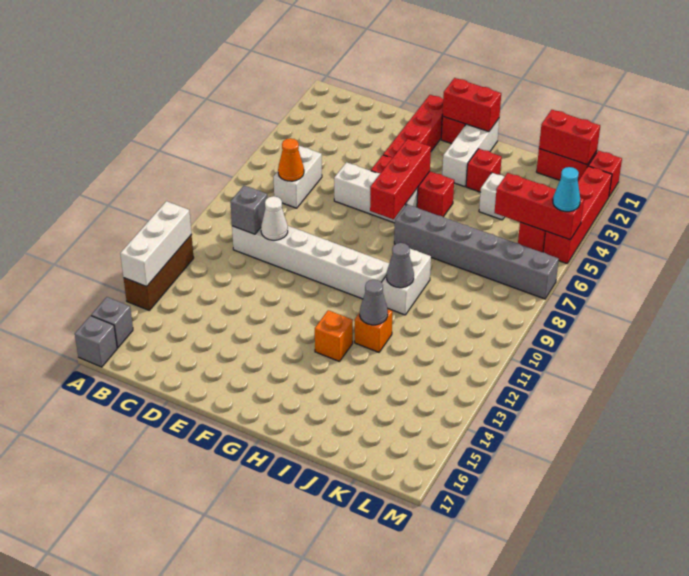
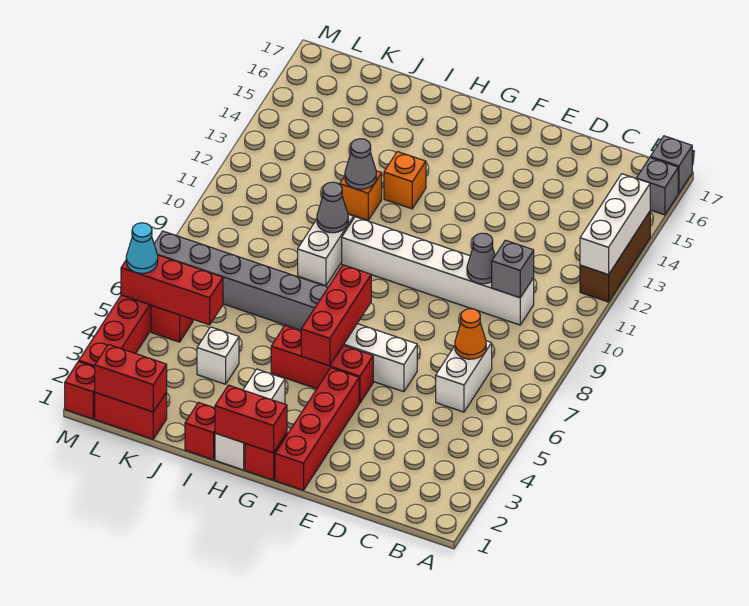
white cone D10 level 2 -> grey cone D10 level 2
red brick I3 level 1 -> red brick I1 level 1

